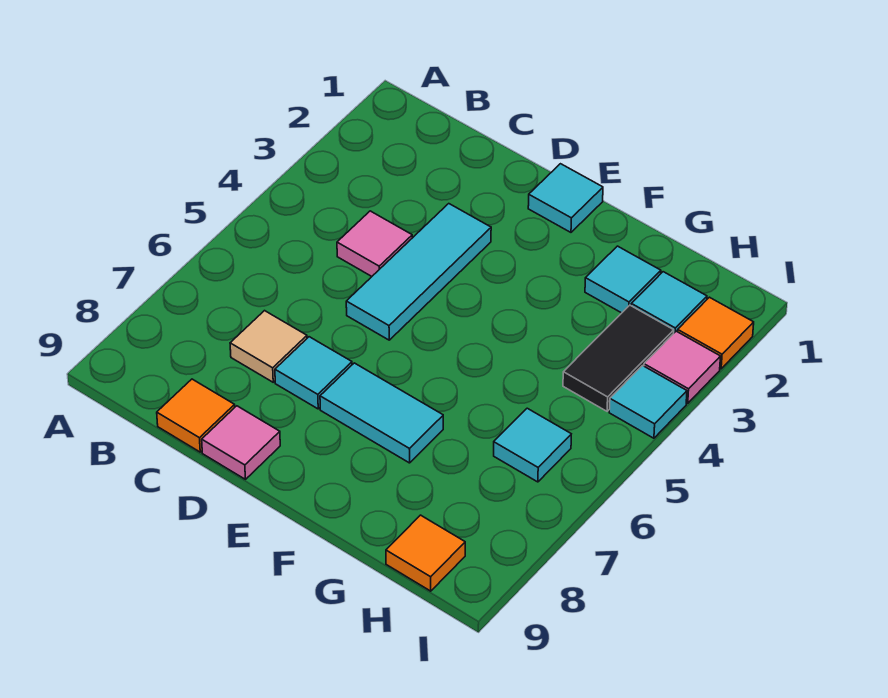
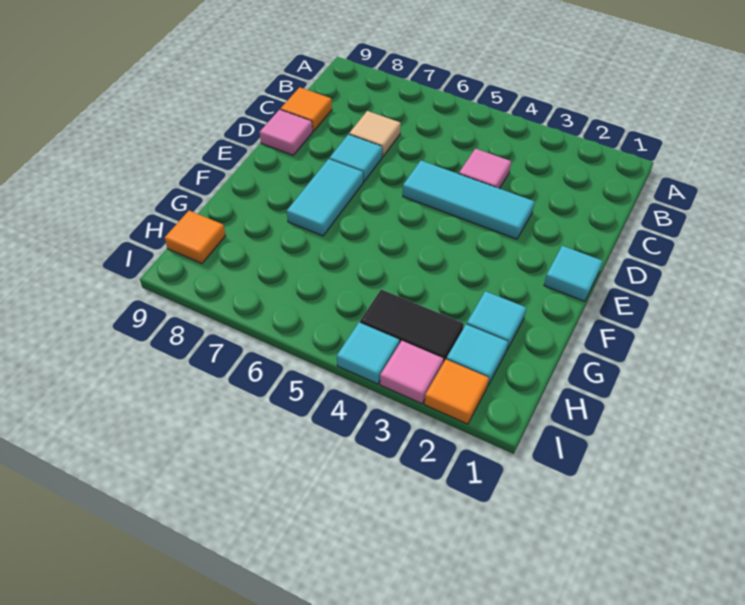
cyan tile H6 level 1 -> none

